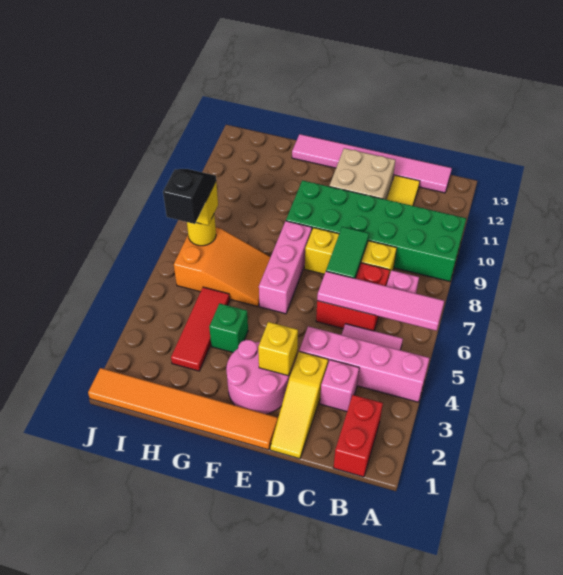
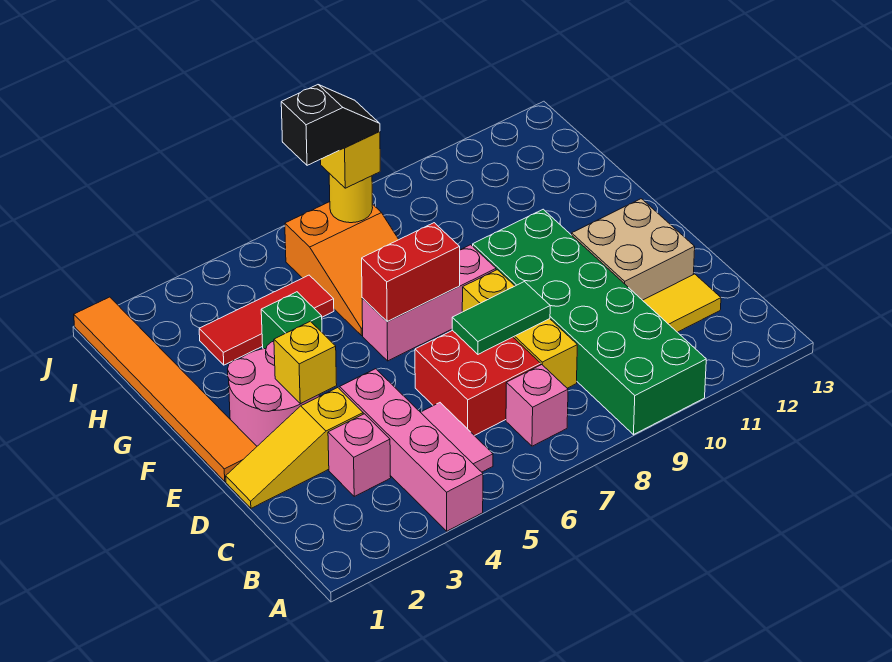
pink tile A6:D6 level 2 -> none
red brick B1:B2 level 1 -> red brick F6:F7 level 2
pink tile B13:G13 level 1 -> none

